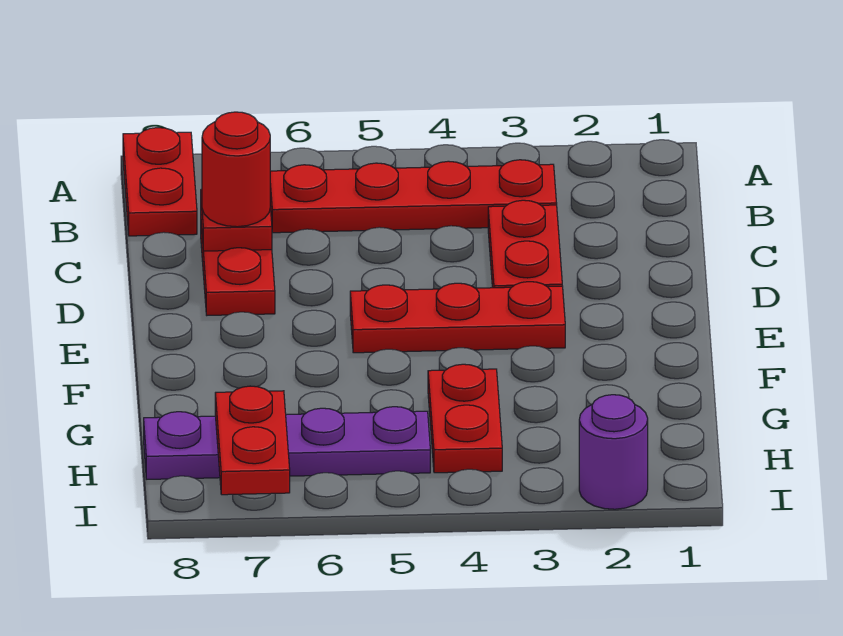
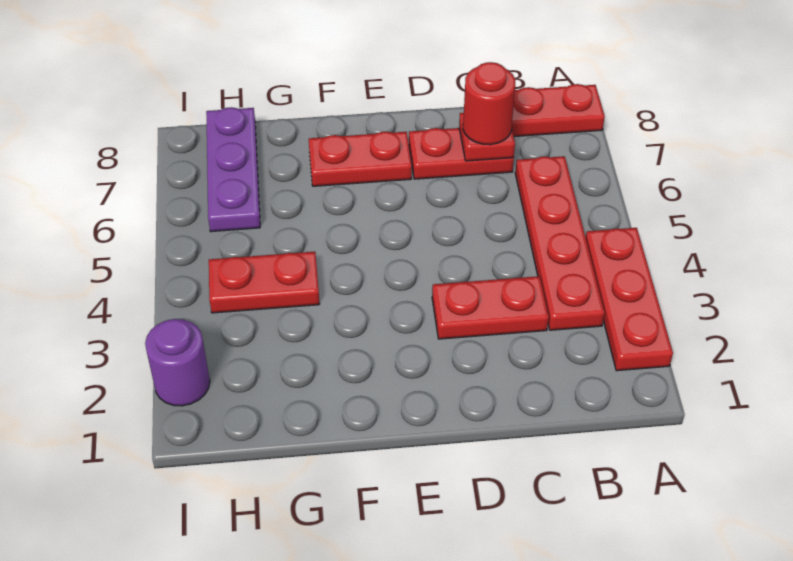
red plate E3:E5 level 1 -> red plate A2:A4 level 1
purple plate H5:H8 level 1 -> purple plate H6:H8 level 1
red plate H7:I7 level 2 -> red plate E7:F7 level 1

